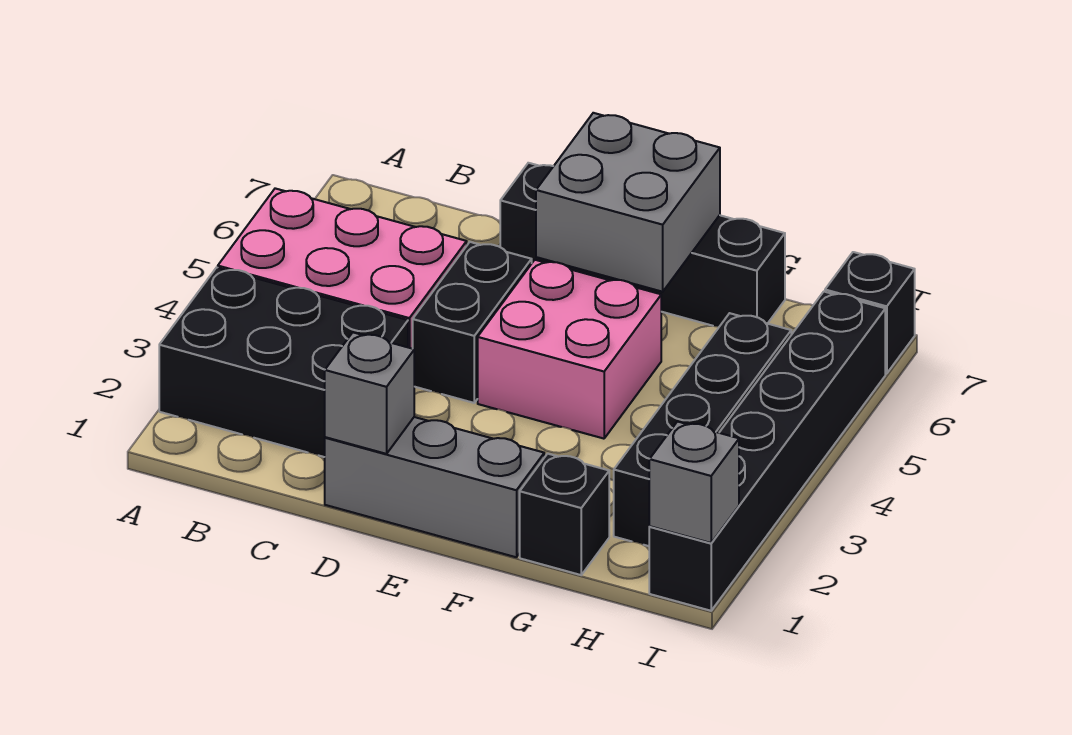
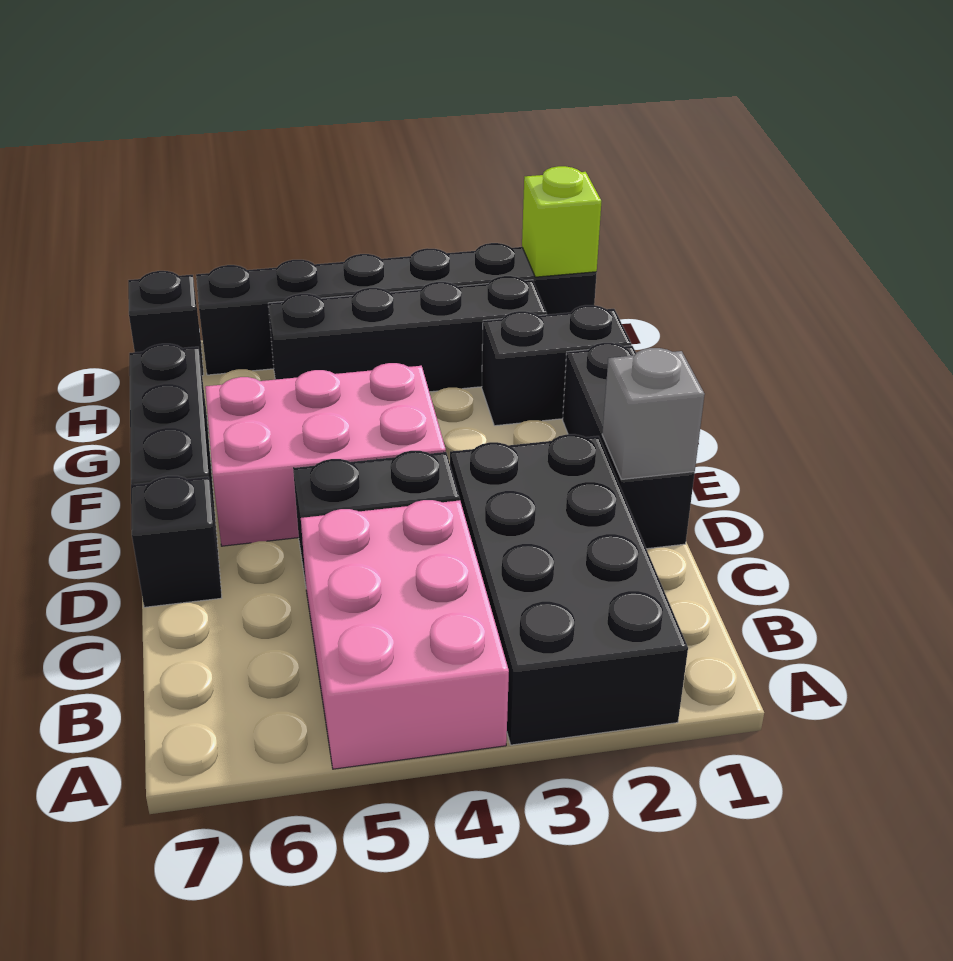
black brick A2:C3 level 1 -> black brick A2:D3 level 1
grey brick D1:F1 level 1 -> black brick D1:F1 level 1
pink brick E4:F5 level 1 -> pink brick E4:F6 level 1
grey brick E6:F7 level 2 -> none
black brick G1 level 1 -> black brick G1:G2 level 1
grey brick I1 level 2 -> lime brick I1 level 2

